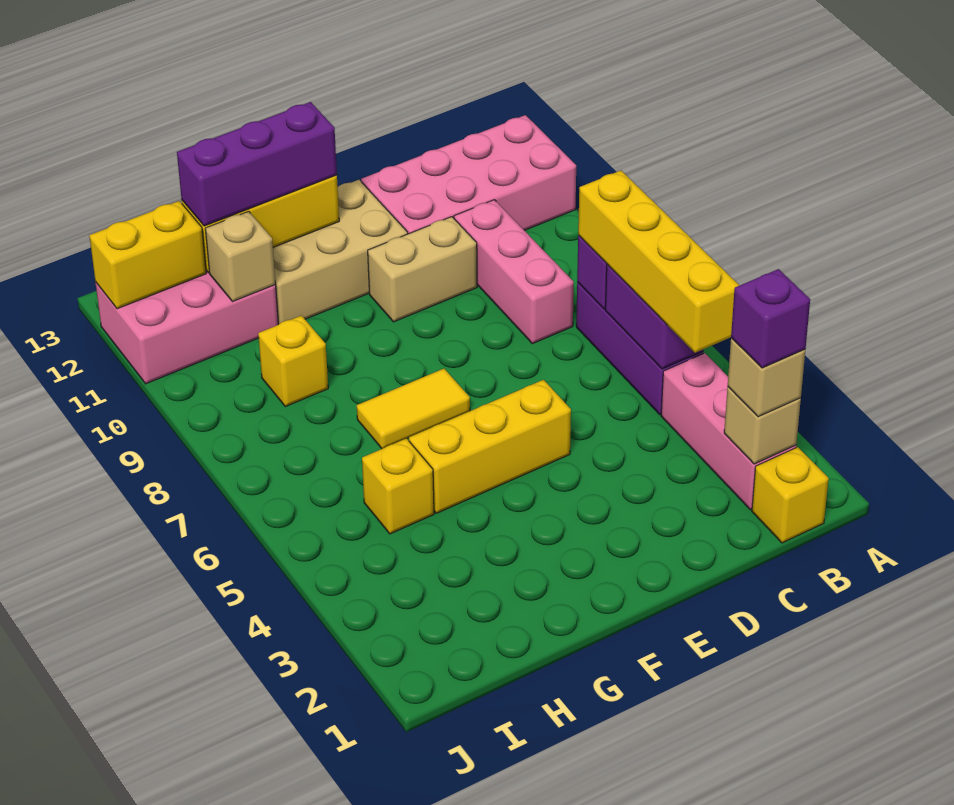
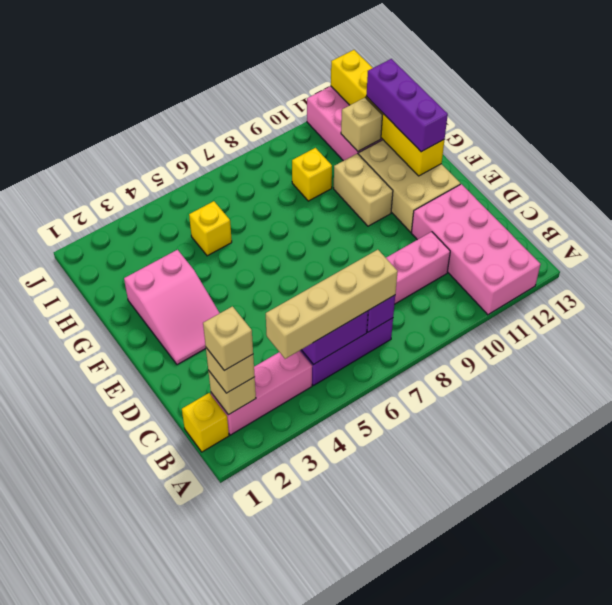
purple brick B2 level 4 -> tan brick B2 level 4
yellow brick B4:B7 level 3 -> tan brick B4:B7 level 3
tan brick D10:E10 level 1 -> tan brick F10:G10 level 1
none -> pink slope E2:G3 level 1 top G
yellow brick E5:G5 level 1 -> none
yellow tile F7:G7 level 1 -> none

